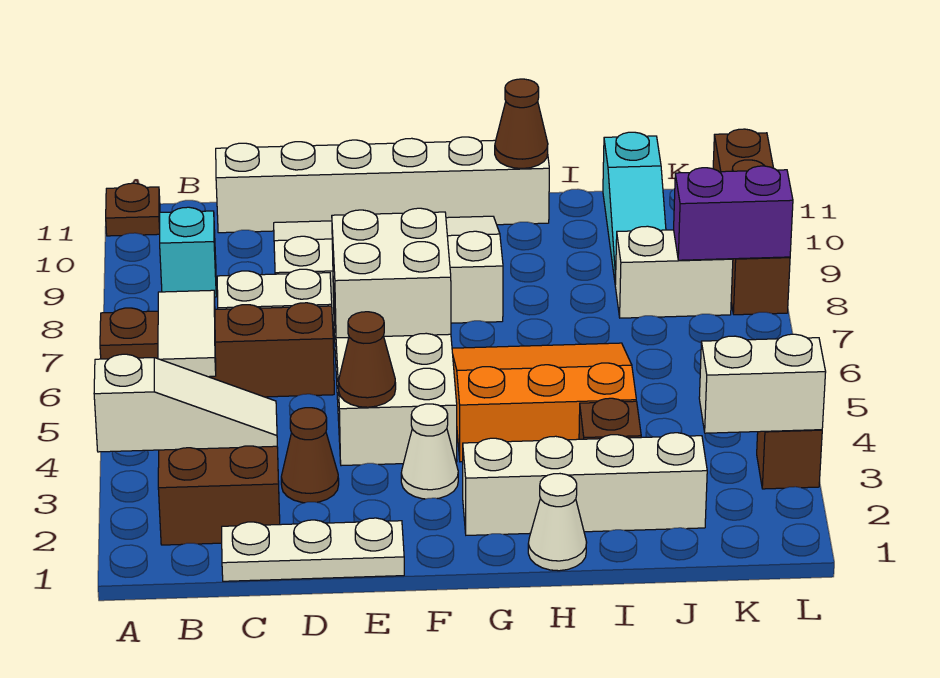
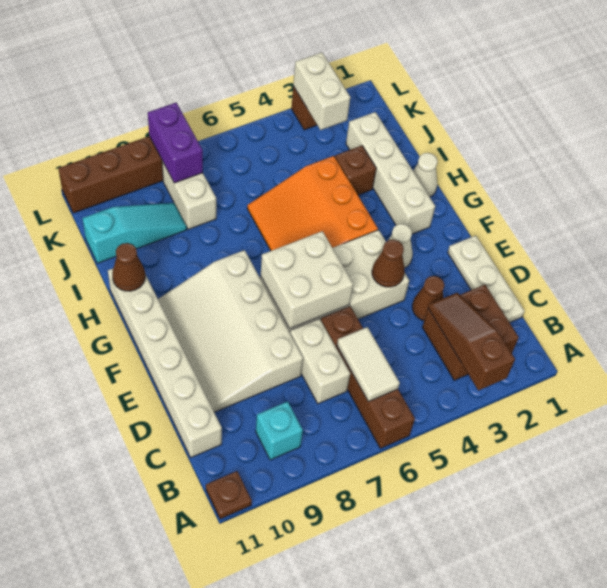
white slope A3:C3 level 2 top A -> brown slope A3:C3 level 2 top A
white tile B5:B6 level 2 -> white tile B6:C6 level 2

